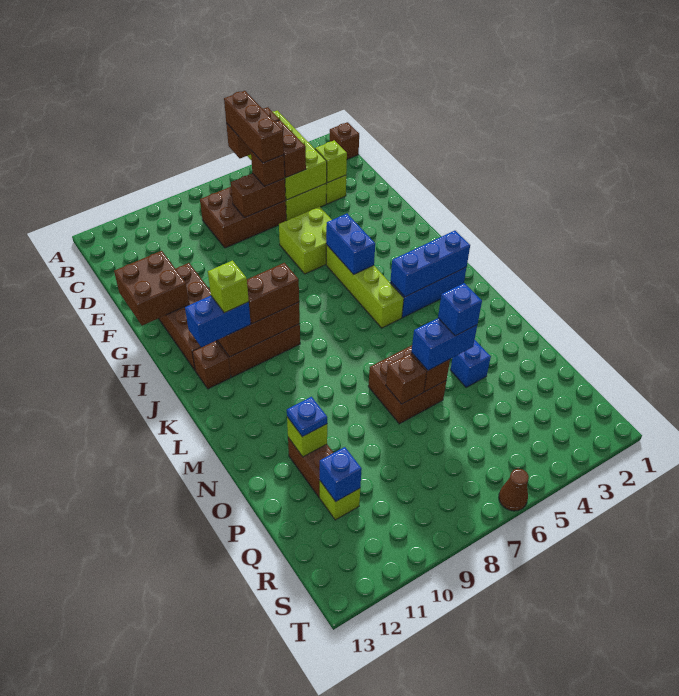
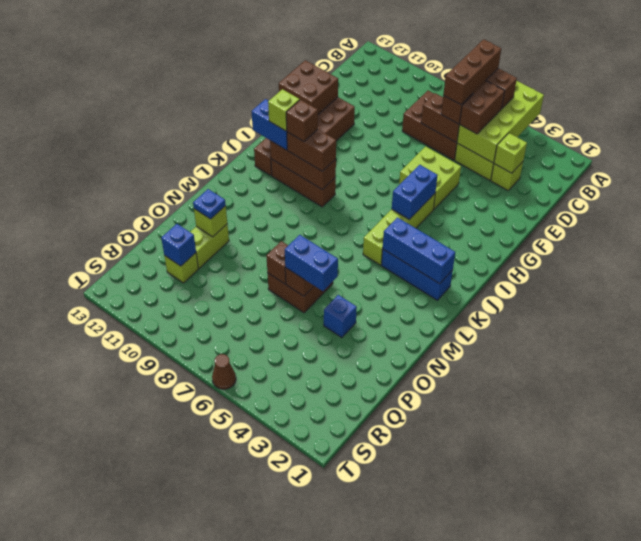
brown brick B1 level 1 -> brown brick J10 level 4
blue brick O5 level 4 -> none
brown brick O11:P11 level 1 -> lime brick O11:P11 level 1

